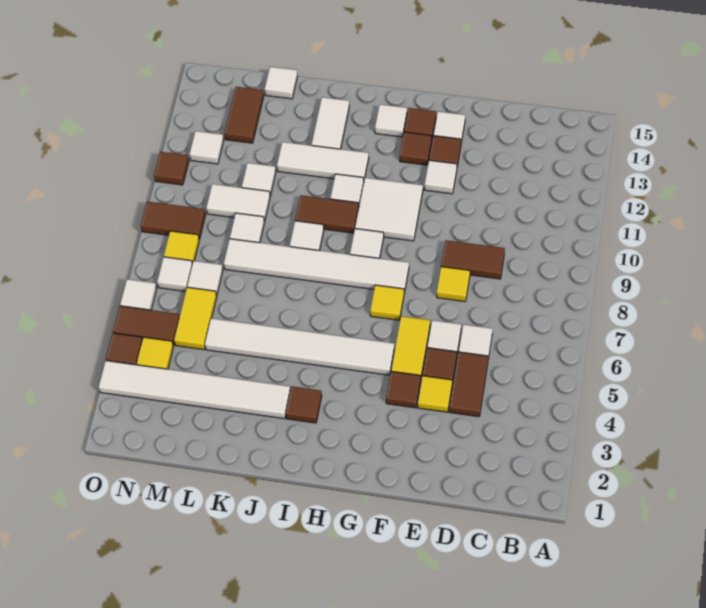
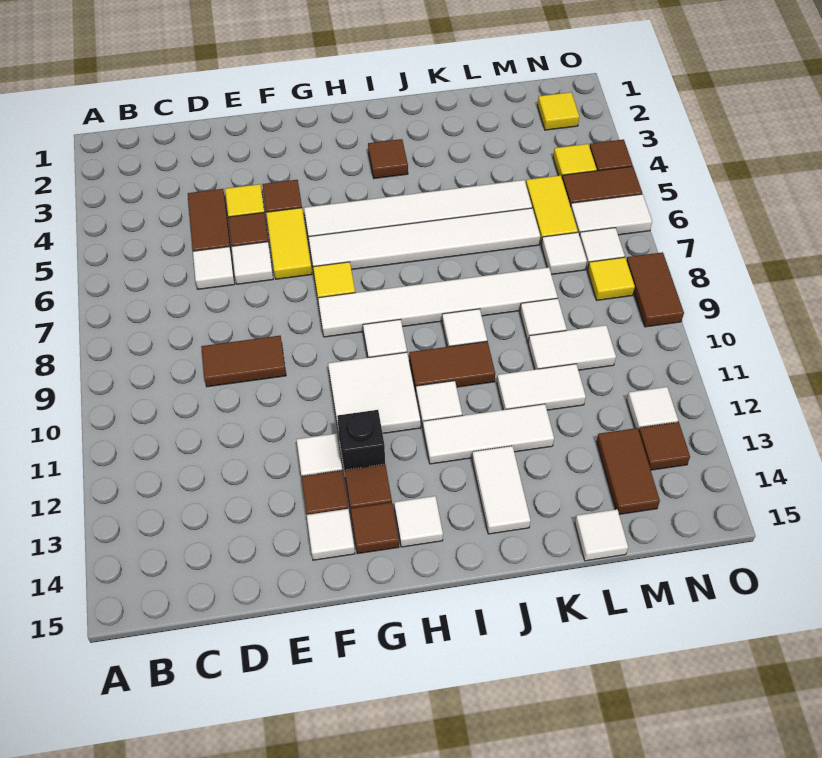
yellow tile E8 level 1 -> yellow tile N2 level 1
none -> black brick G12 level 1
white tile J3:O3 level 1 -> white tile G6:L6 level 1
white tile L11 level 1 -> white tile K11:L11 level 1
brown tile N9:O9 level 1 -> brown tile O8:O9 level 1
white tile O6 level 1 -> white tile N6:O6 level 1
brown tile O11 level 1 -> brown tile N13 level 1

